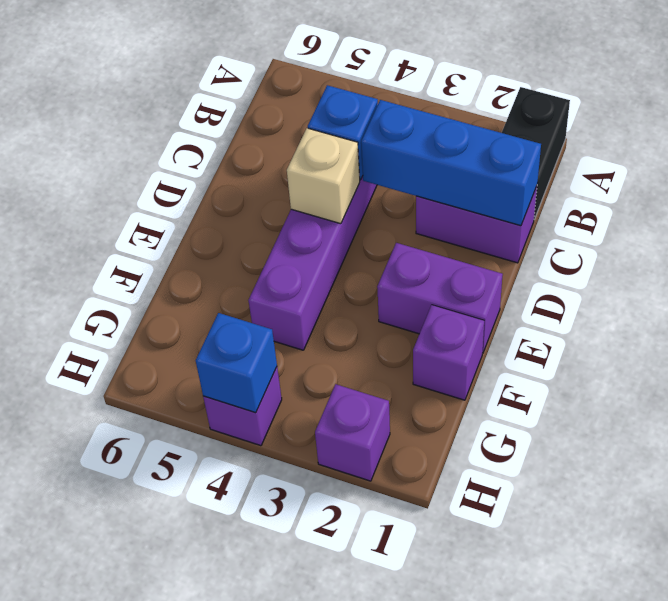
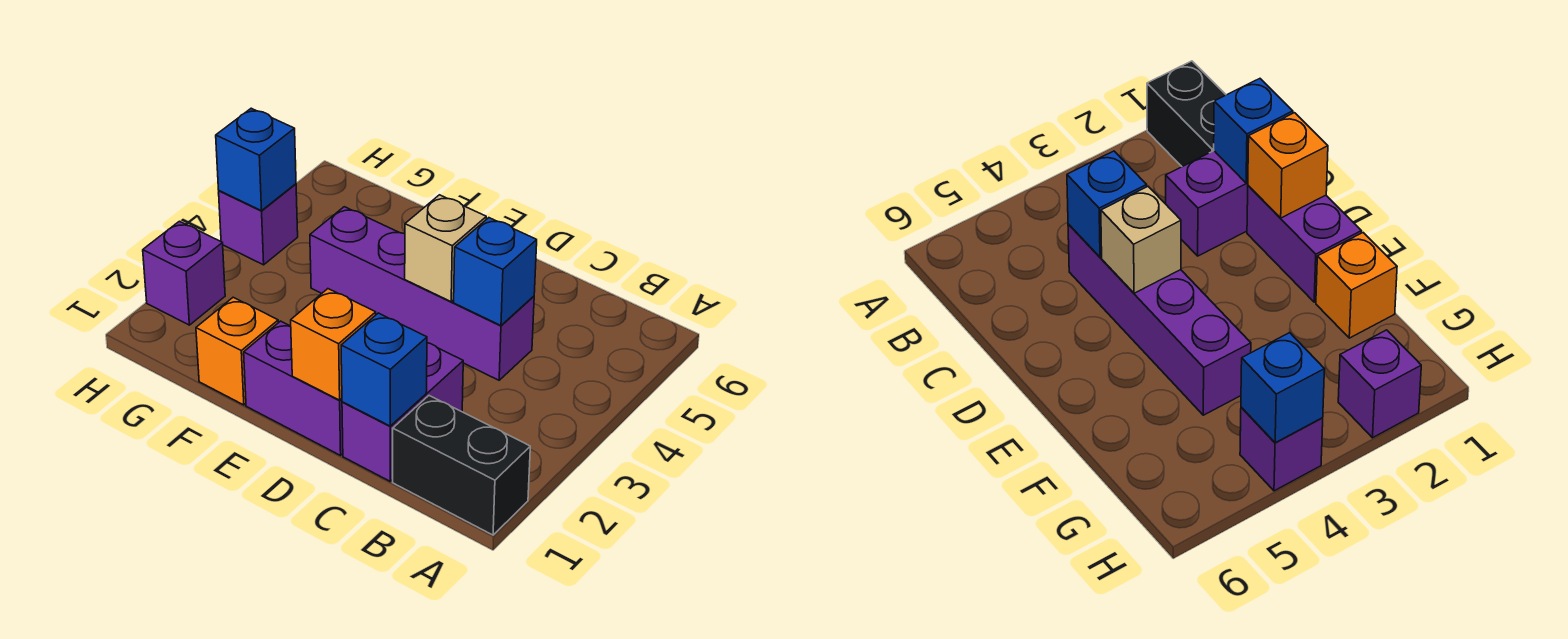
blue brick C1:C3 level 2 -> blue brick C1 level 2
none -> orange brick D1 level 2
purple brick E1:E2 level 1 -> purple brick D1:E1 level 1
purple brick F1 level 1 -> orange brick F1 level 1

